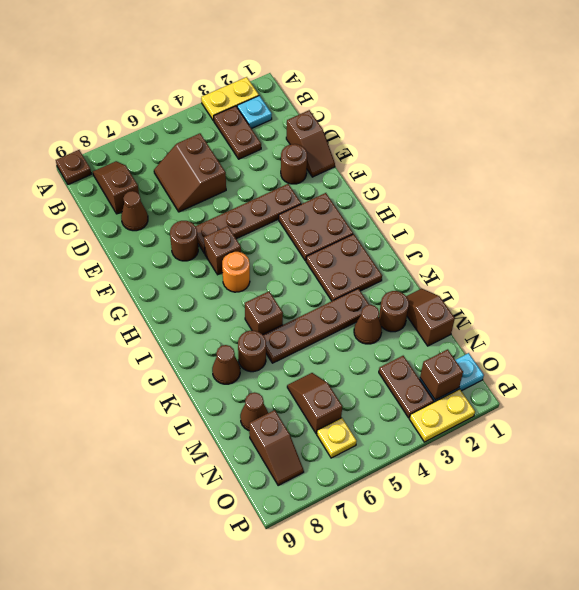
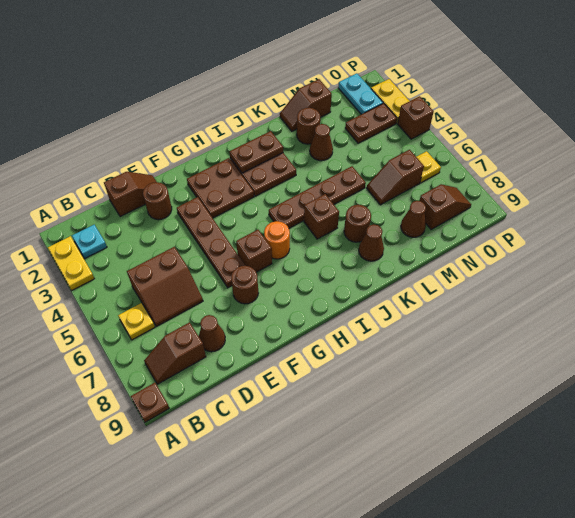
brown plate B3:C3 level 1 -> brown plate I2:J2 level 2
none -> yellow plate B6 level 1
brown plate K3:K6 level 1 -> brown plate I5:L5 level 1
brown brick O2 level 2 -> brown brick P4 level 1

